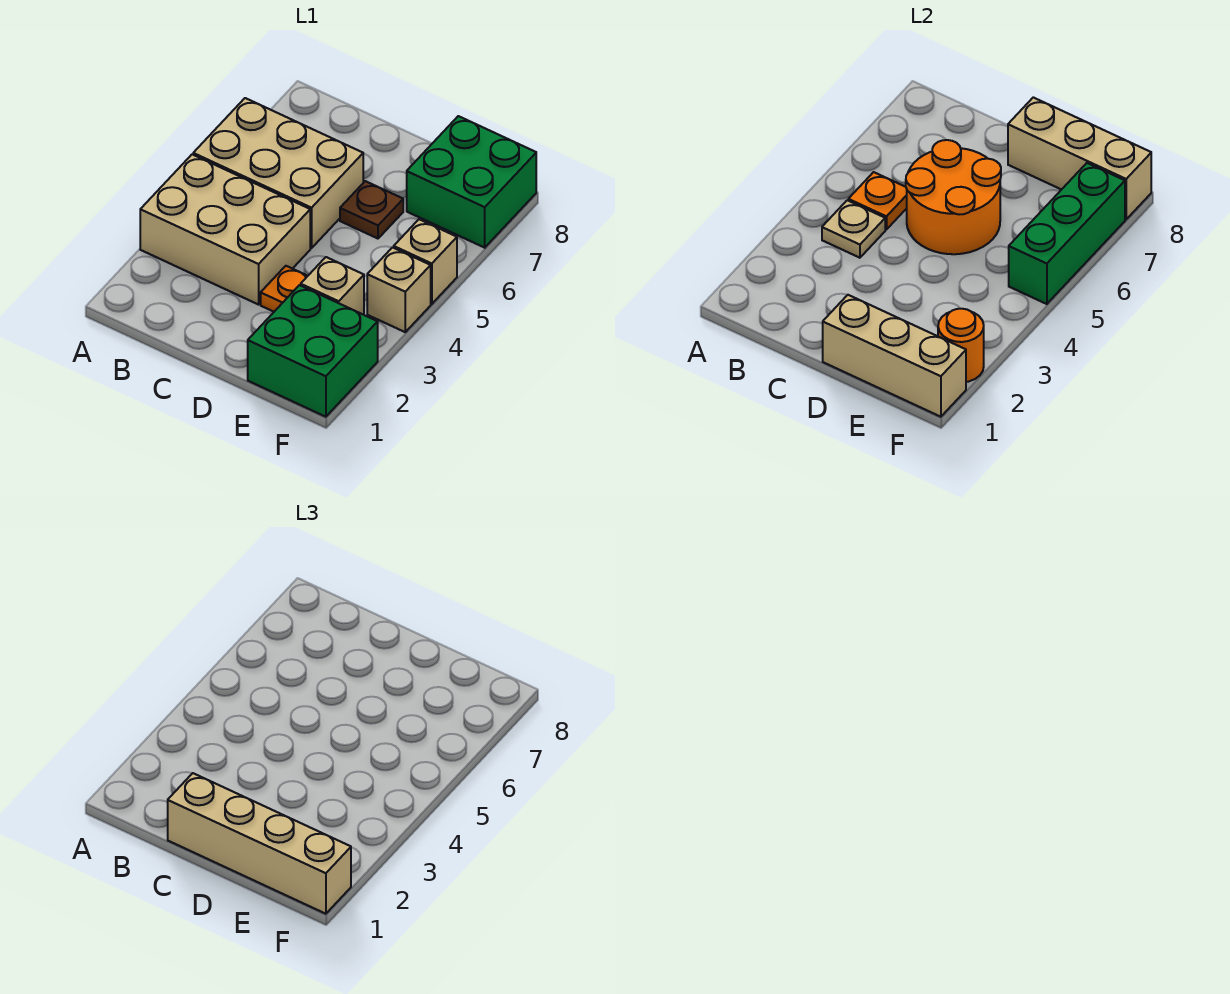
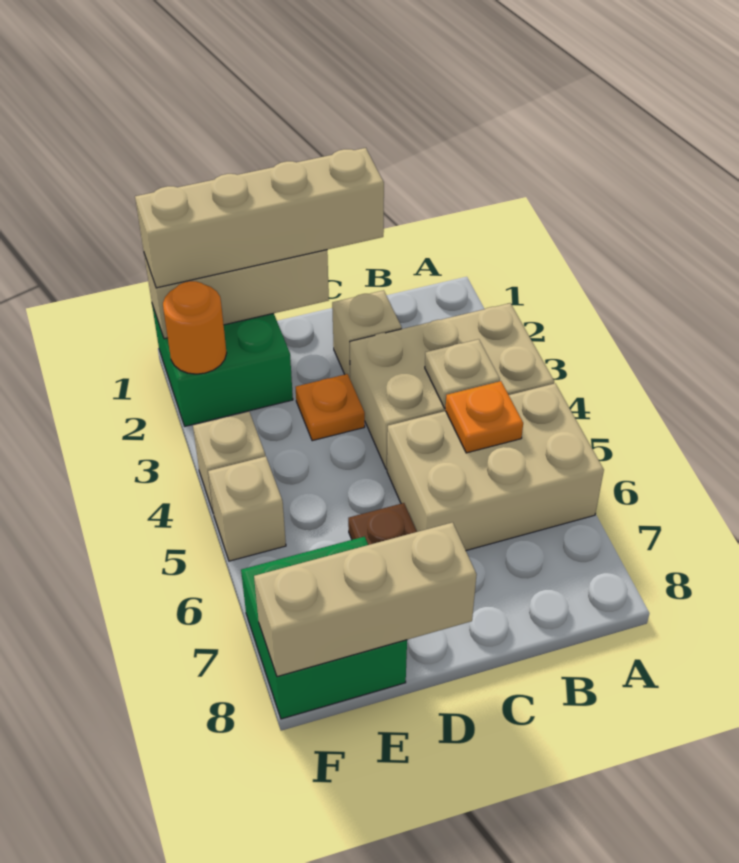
orange round brick C5:D6 level 2 -> none
tan brick E3 level 1 -> tan brick C2 level 1
green brick F5:F7 level 2 -> none

